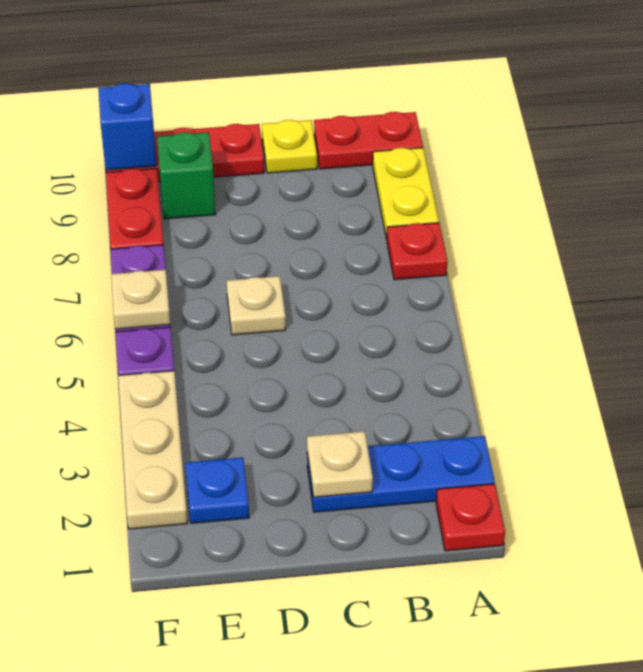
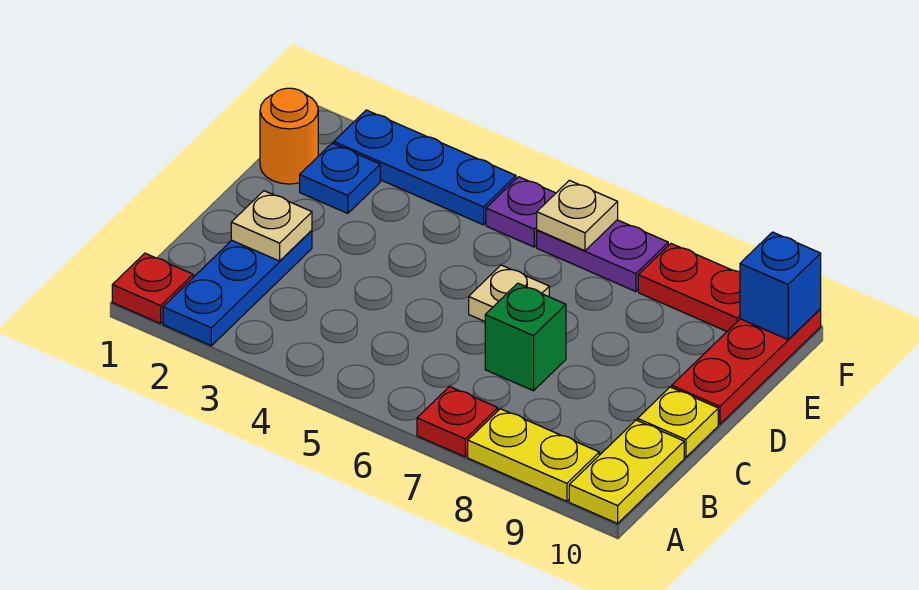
red plate A10:B10 level 1 -> yellow plate A10:B10 level 1
none -> orange round brick E1 level 1
green brick E9 level 1 -> green brick C7 level 1
tan plate F2:F4 level 1 -> blue plate F2:F4 level 1

